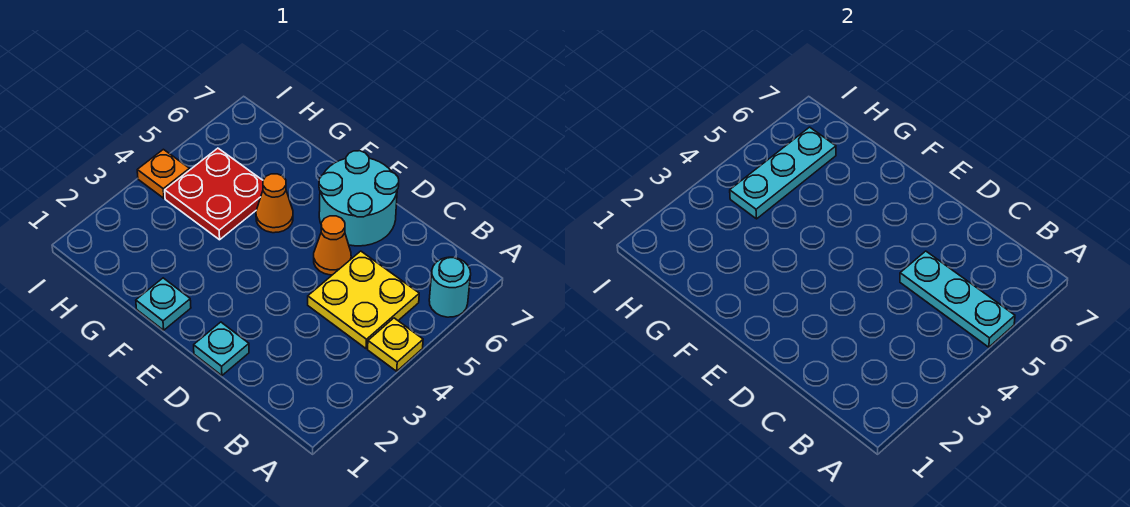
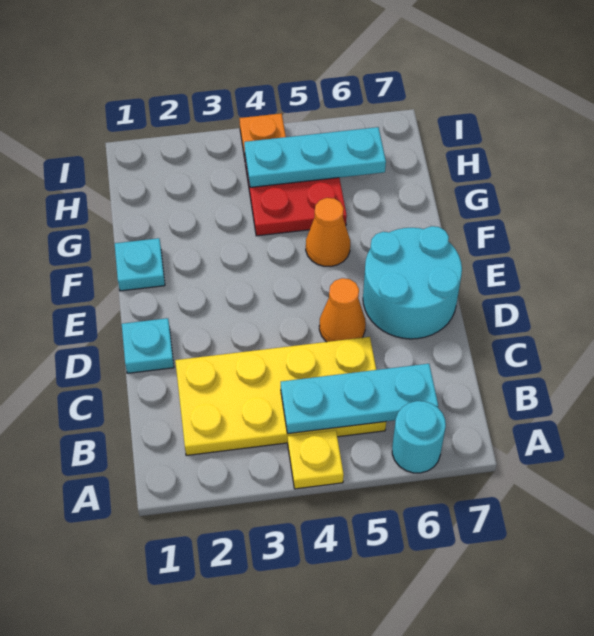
cyan plate A5:C5 level 2 -> cyan plate B4:B6 level 2
yellow plate B4:C5 level 1 -> yellow plate B2:C5 level 1

